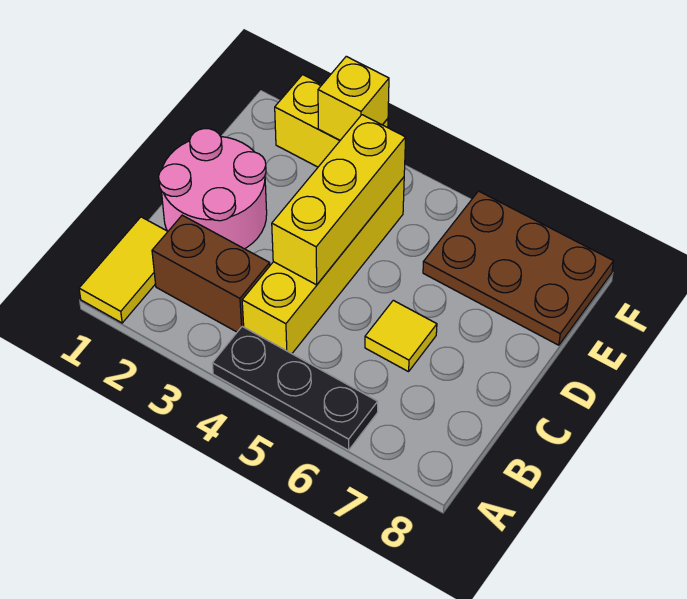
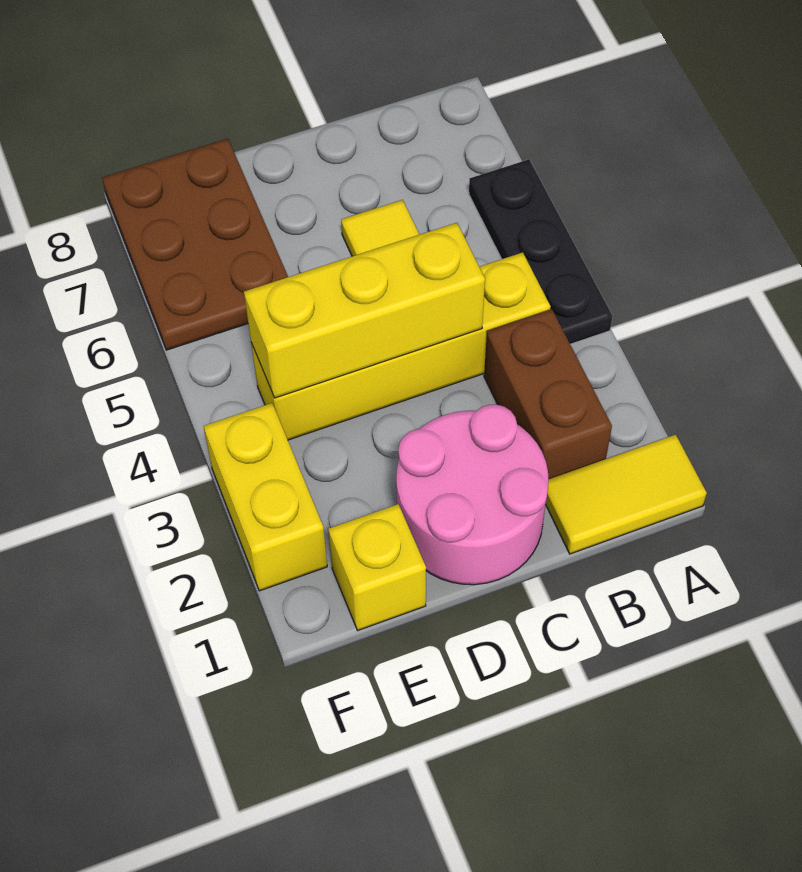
yellow brick F3 level 2 -> yellow brick E1 level 1

